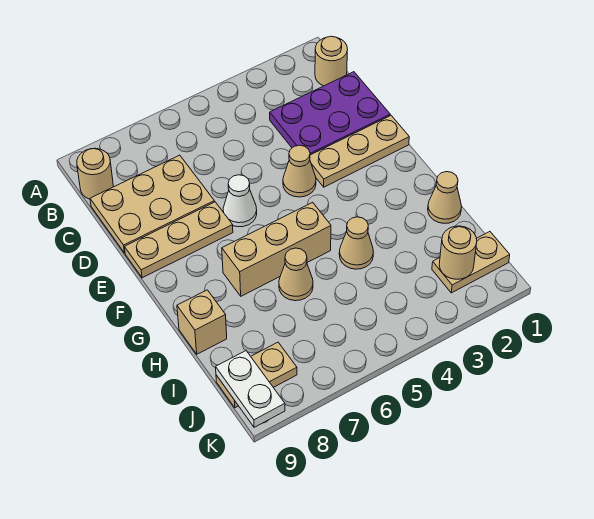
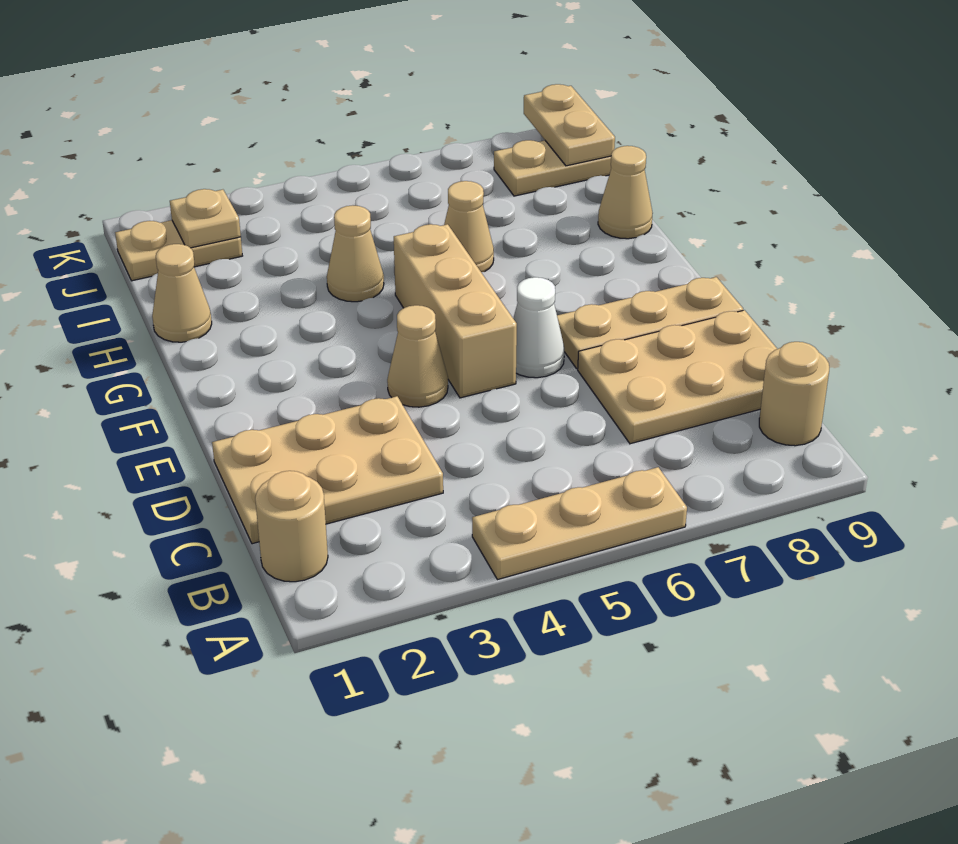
purple plate C1:D3 level 1 -> tan plate C1:D3 level 1
tan plate E1:E3 level 1 -> tan plate A4:A6 level 1
tan brick G5:G7 level 1 -> tan brick E5:G5 level 1
tan brick H9 level 1 -> tan cone H9 level 1
tan round brick J2 level 2 -> tan plate J2 level 2
white plate J9:K9 level 2 -> tan plate J9:K9 level 2

